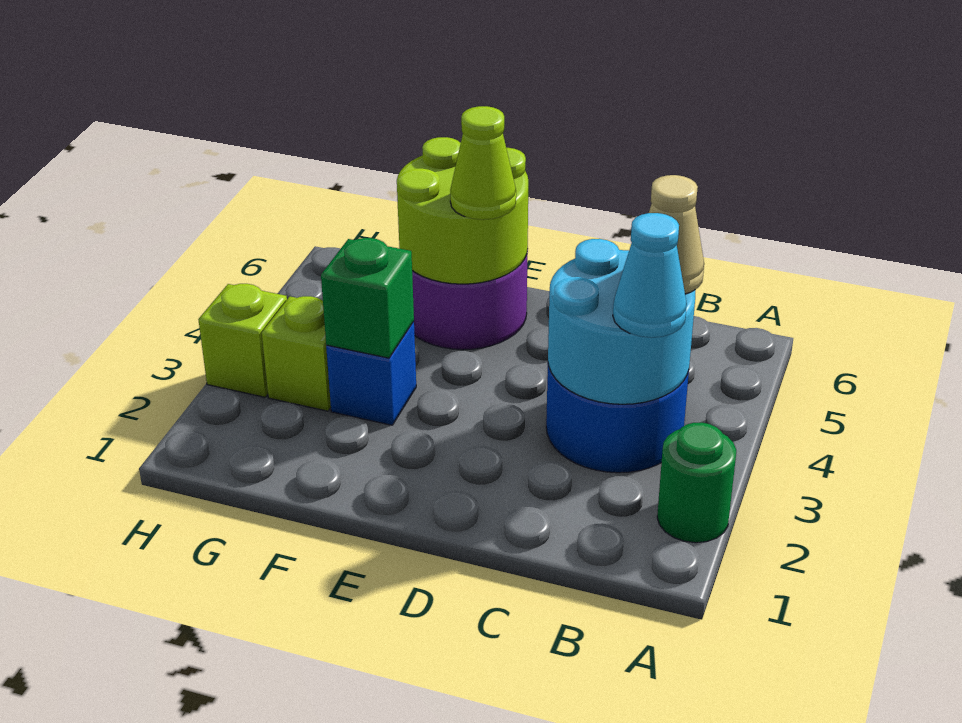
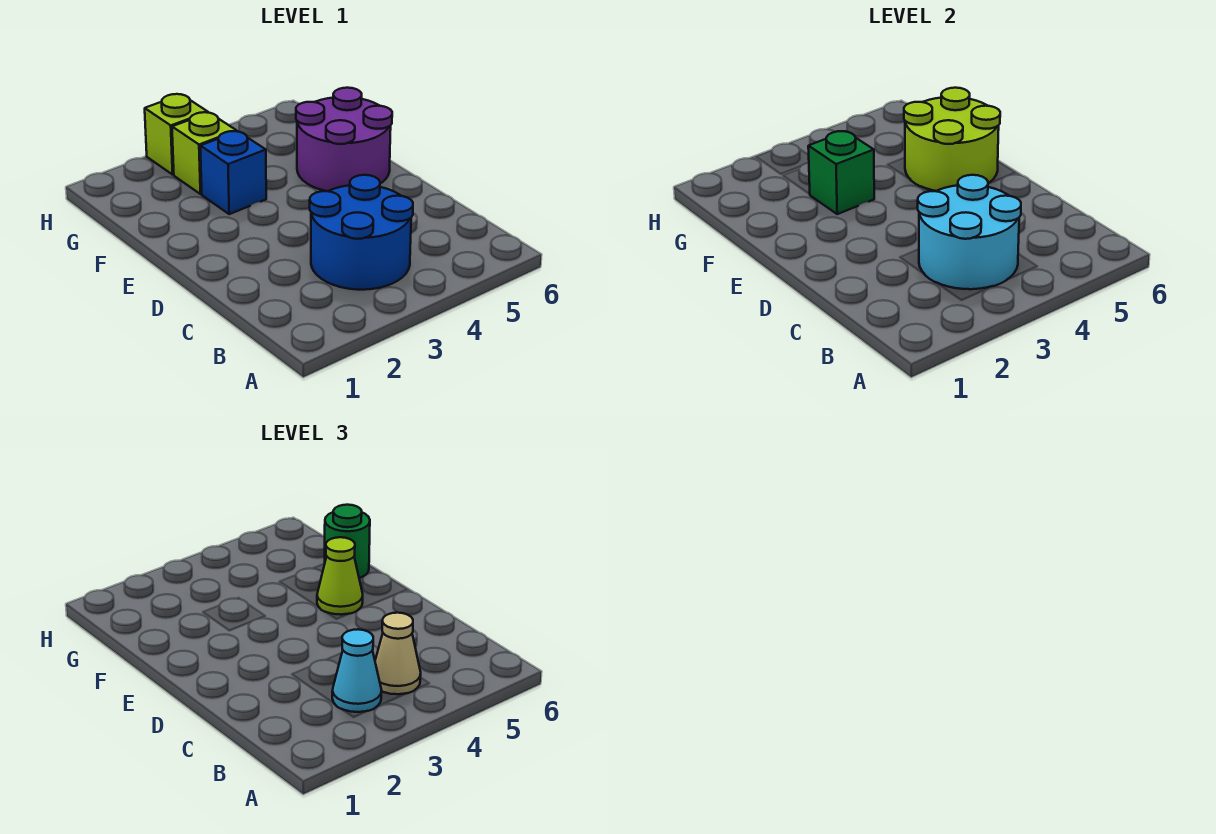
green round brick A2 level 1 -> green round brick F6 level 3

